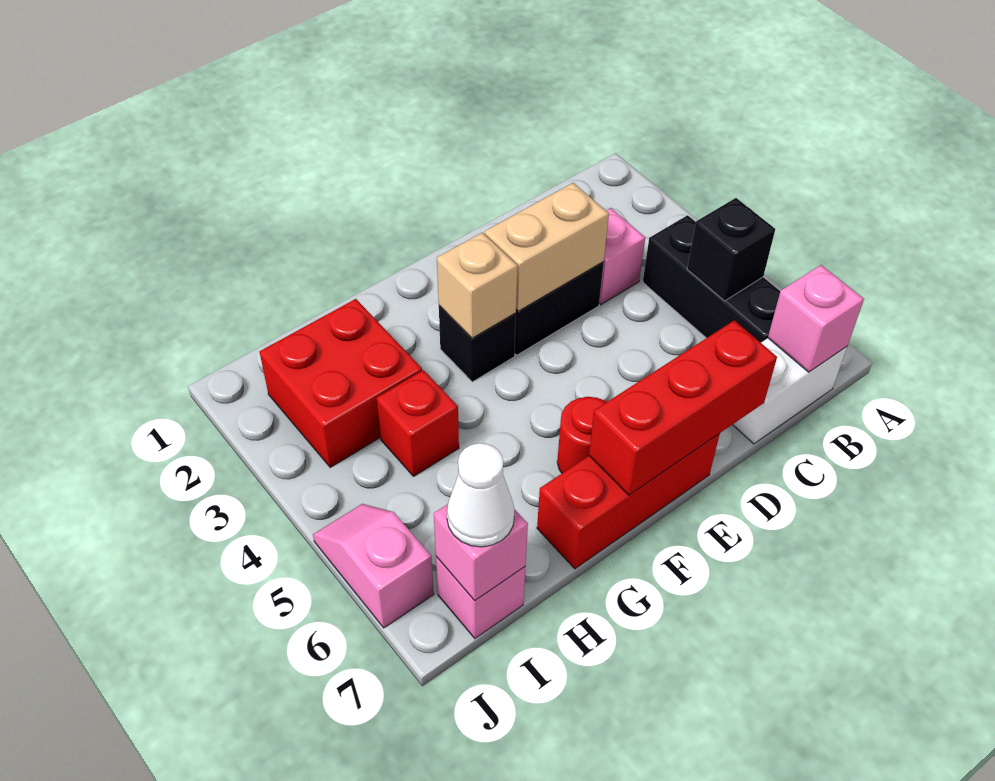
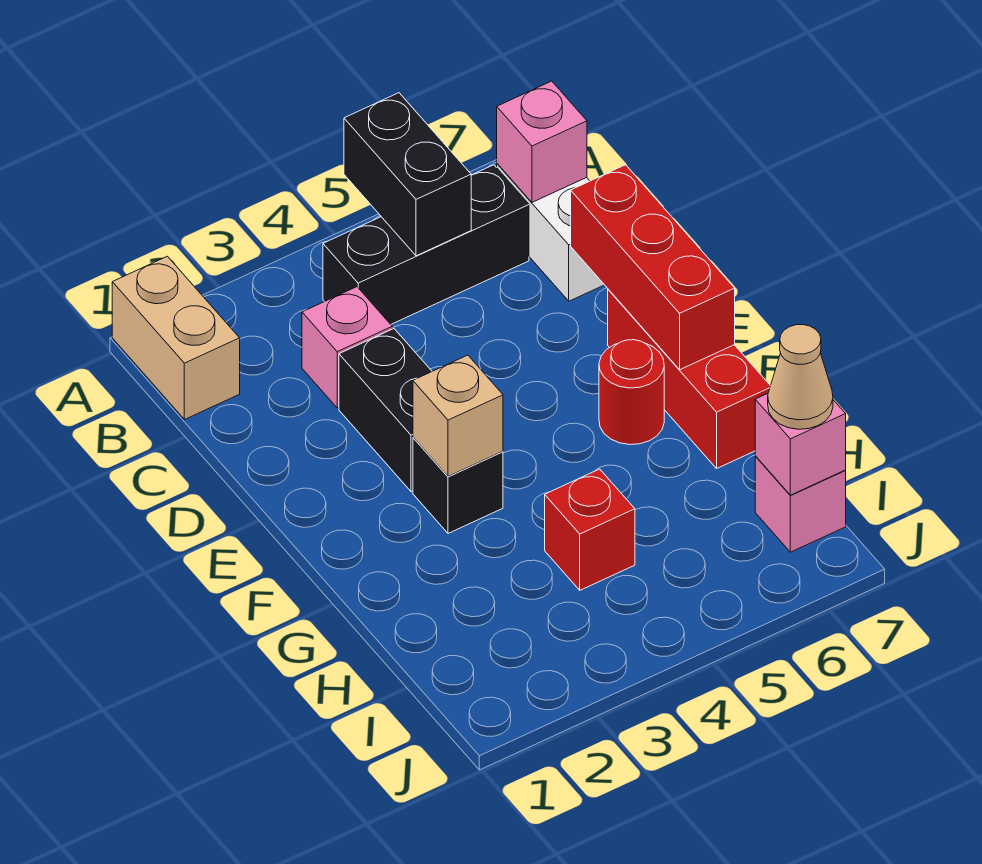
black brick B5 level 2 -> black brick A5:B5 level 2
tan brick D3:E3 level 2 -> tan brick A1:B1 level 1
red brick H2:I3 level 1 -> none
white cone I7 level 3 -> tan cone I7 level 3
pink slope J5:J6 level 1 top 6 -> none

